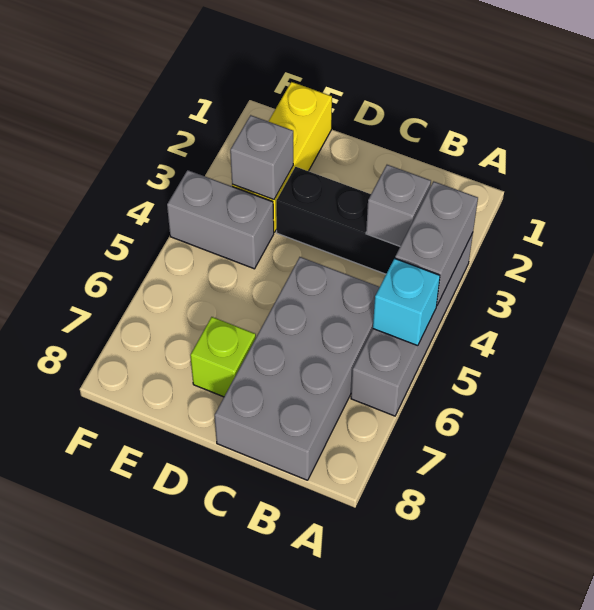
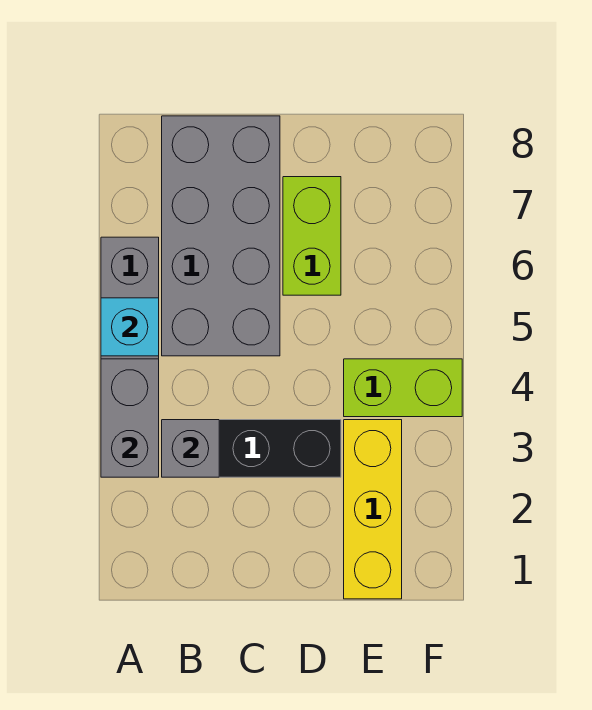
lime brick D7 level 1 -> lime brick D6:D7 level 1
grey brick E3 level 2 -> none
grey brick E4:F4 level 1 -> lime brick E4:F4 level 1

